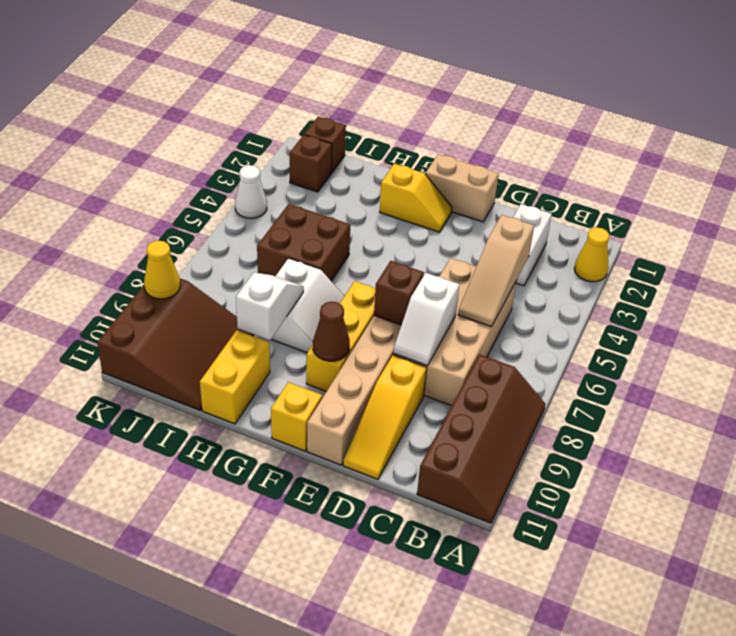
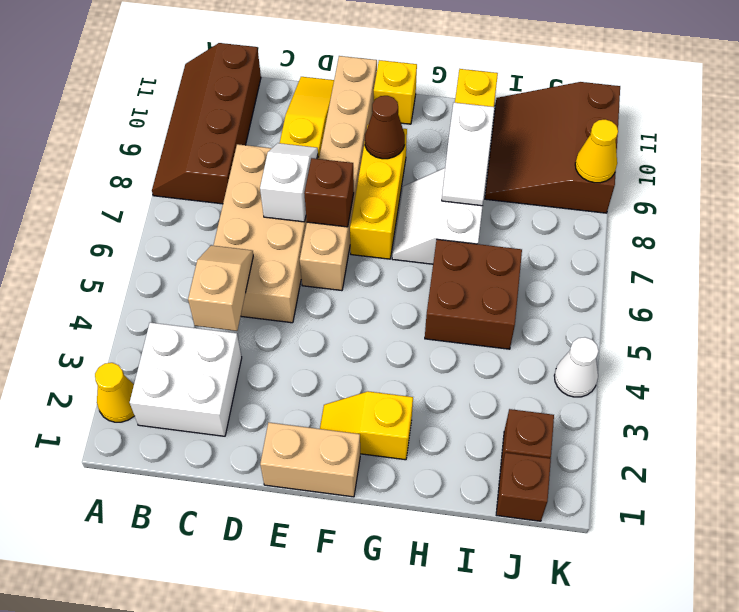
white brick C2:C3 level 1 -> white brick B2:C3 level 1
tan slope C4:C6 level 2 top 4 -> tan slope C4:C5 level 2 top 4

